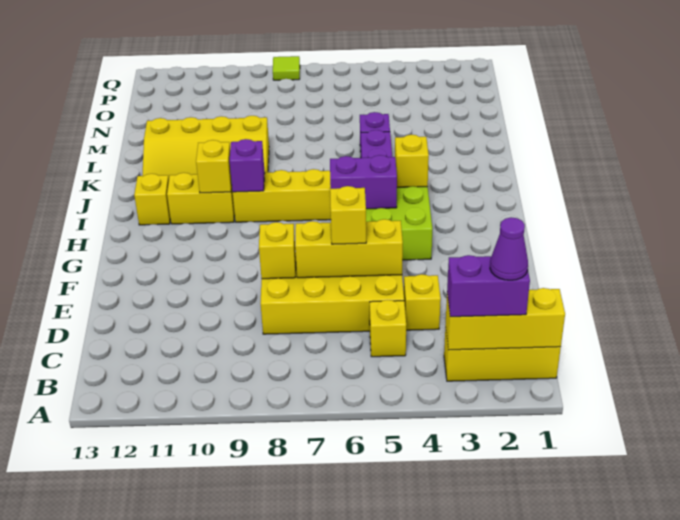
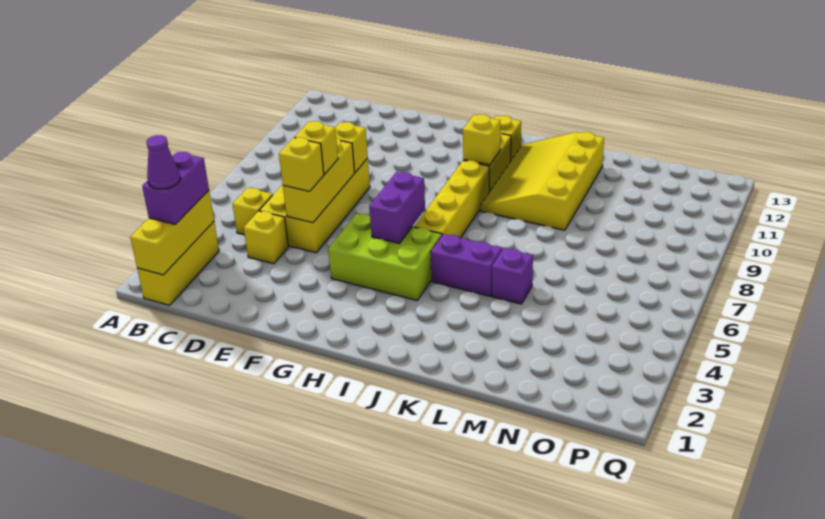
yellow brick I4 level 2 -> yellow brick E5 level 3
purple brick I9 level 2 -> none
lime tile Q8 level 1 -> none

